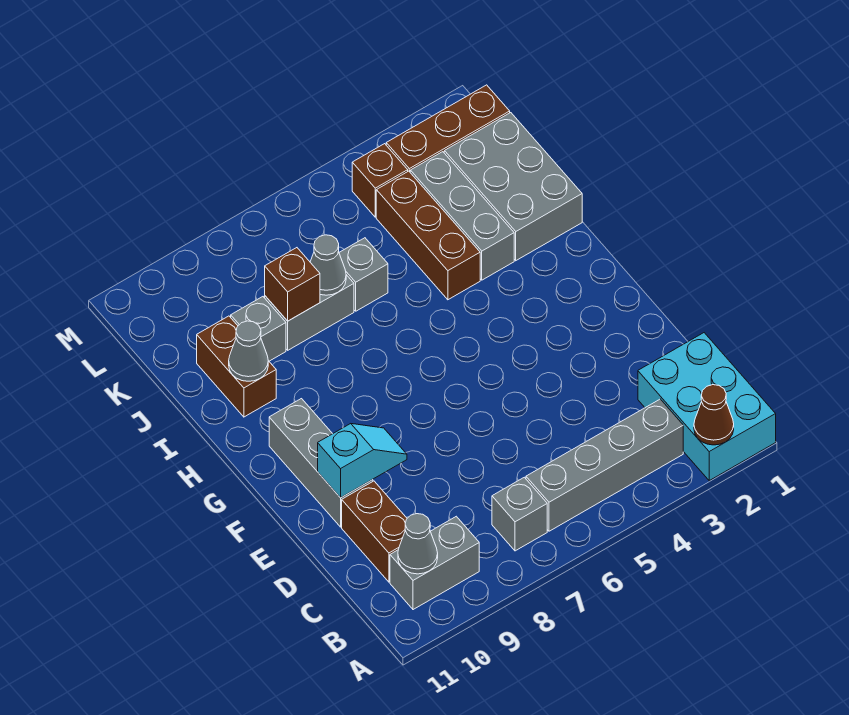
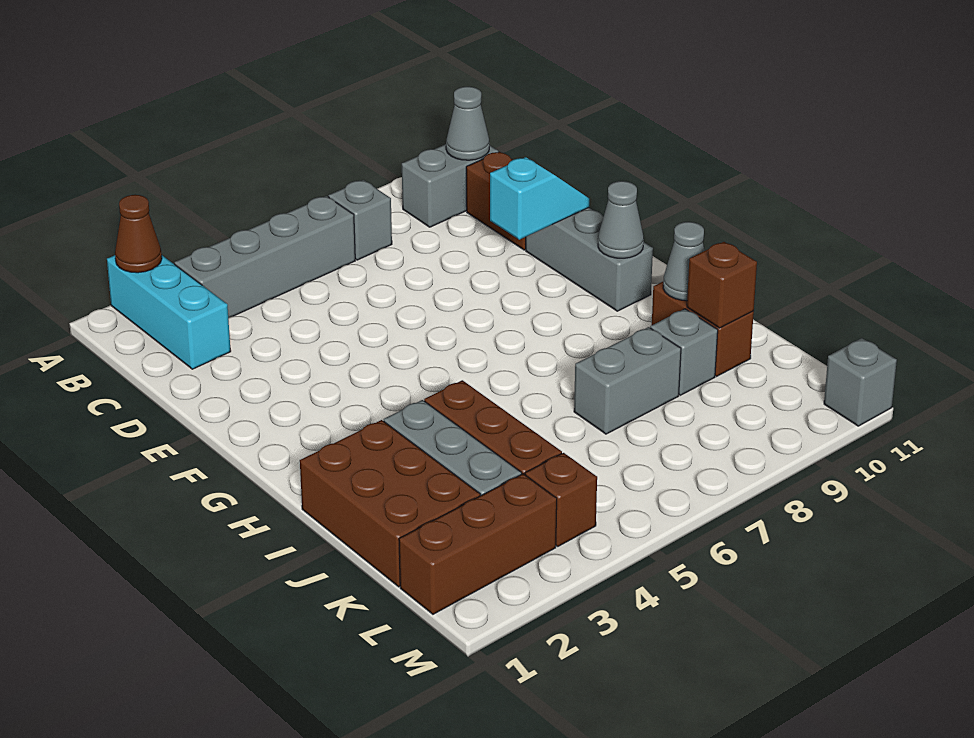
cyan brick A1:C2 level 1 -> cyan brick A2:C2 level 1
cyan slope E9:E10 level 2 top 10 -> cyan slope E9:E10 level 2 top 9
grey brick I1:K2 level 1 -> brown brick I1:K2 level 1
grey brick J6 level 1 -> grey brick M11 level 1
grey cone J7 level 2 -> grey cone G10 level 2
brown brick J8 level 2 -> brown brick J10 level 2

